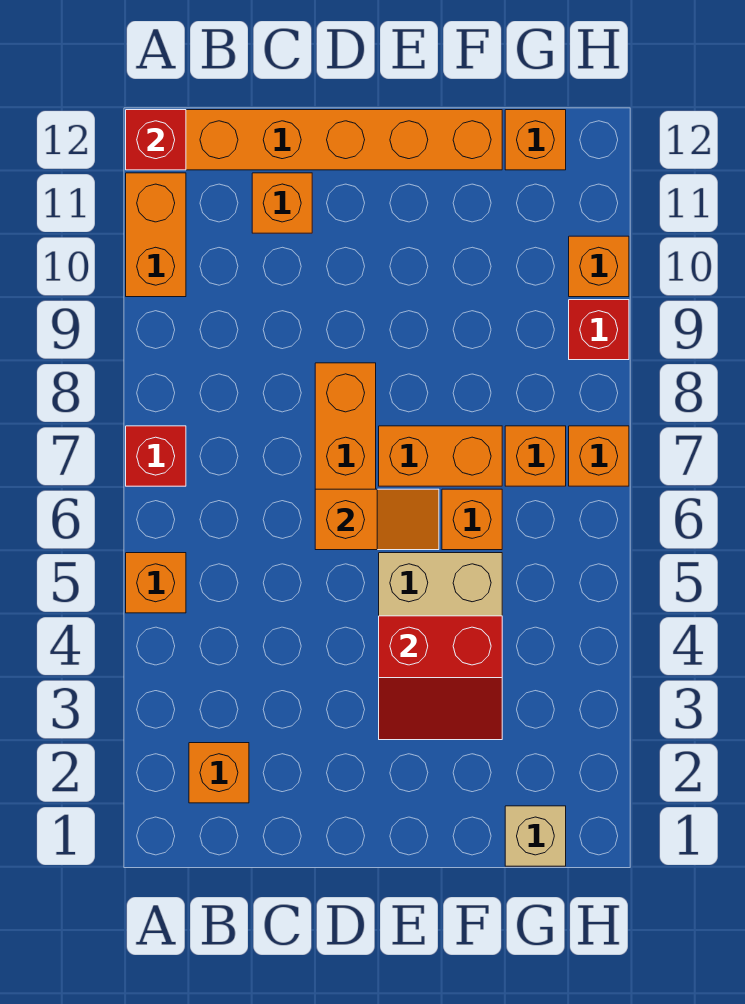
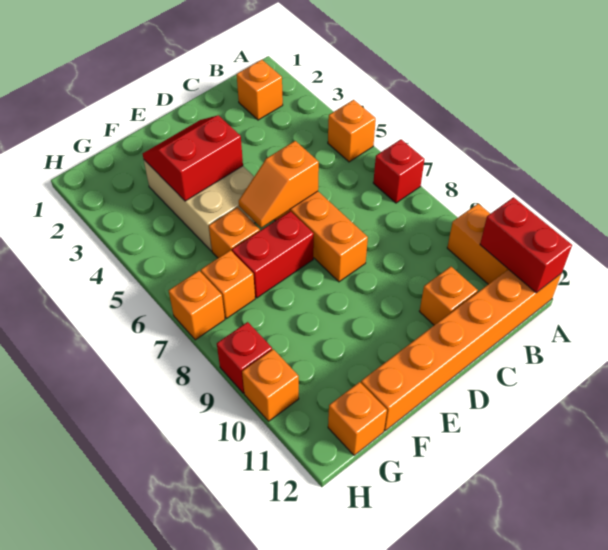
red brick A12 level 2 -> red brick A11:A12 level 2
orange brick E7:F7 level 1 -> red brick E7:F7 level 1
tan brick G1 level 1 -> none

